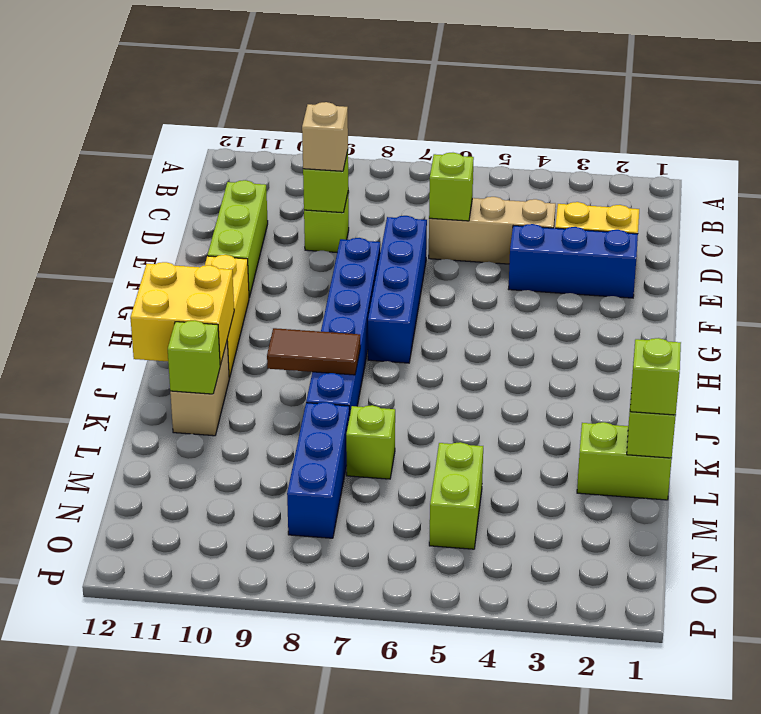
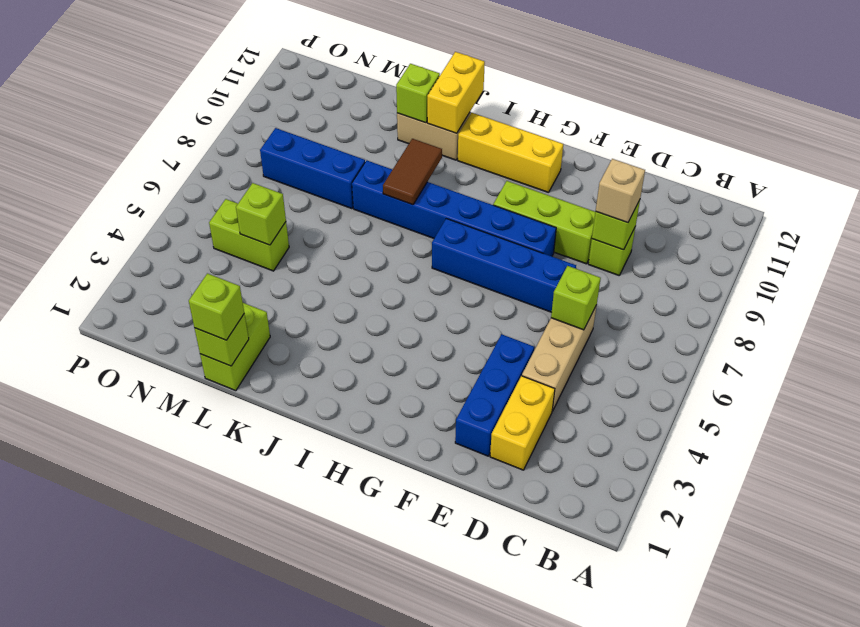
lime brick D11:F11 level 1 -> lime brick E9:G9 level 1
yellow brick I11:J12 level 2 -> yellow brick J11:J12 level 2
lime brick L7 level 1 -> lime brick M5 level 2

